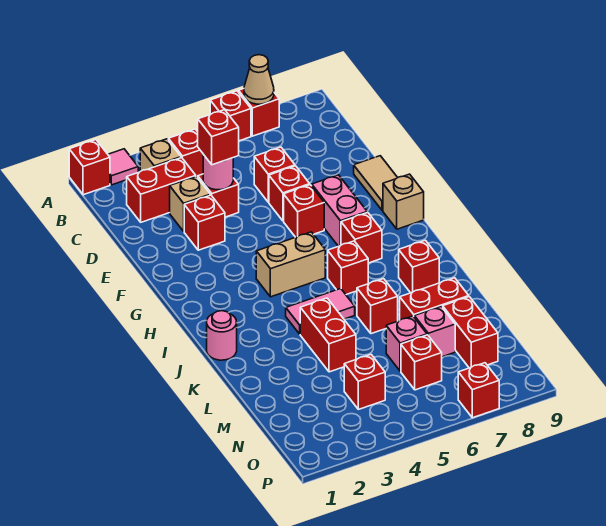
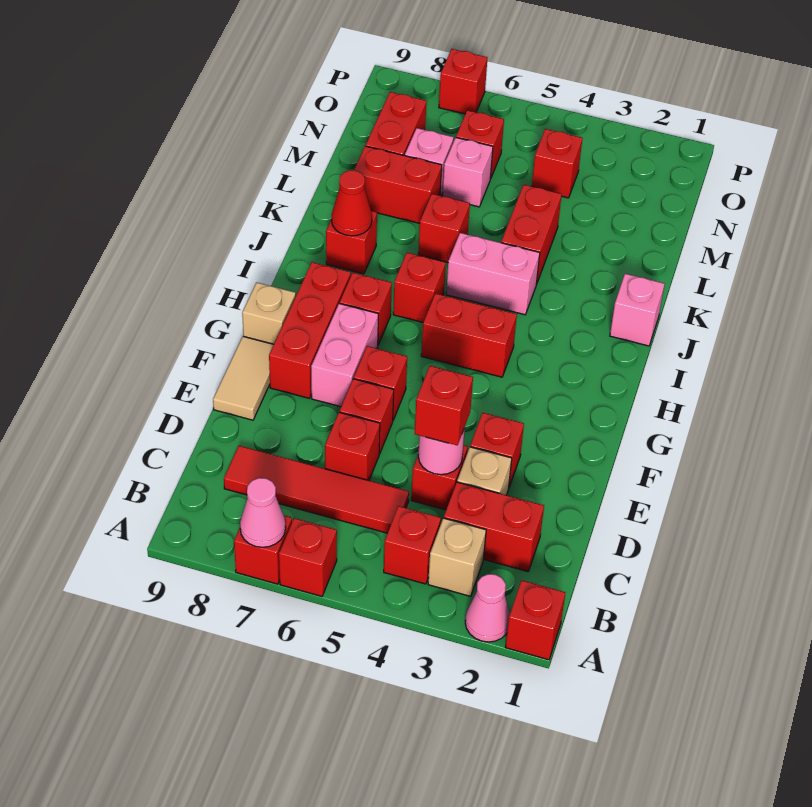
pink tile A2 level 1 -> pink cone A2 level 1
tan cone A7 level 2 -> pink cone A7 level 2
none -> red tile C5:C8 level 1
none -> red brick F8:H8 level 1
tan brick H4:H5 level 1 -> red brick H4:H5 level 1
pink round brick J1 level 1 -> pink brick J1 level 1
pink tile J4:J5 level 1 -> pink brick J4:J5 level 1
none -> red cone J8 level 2

